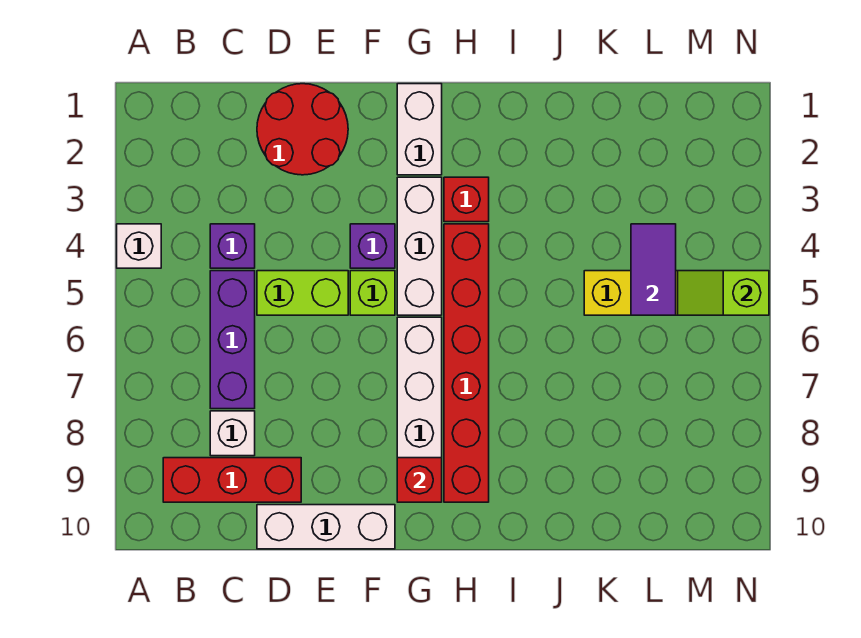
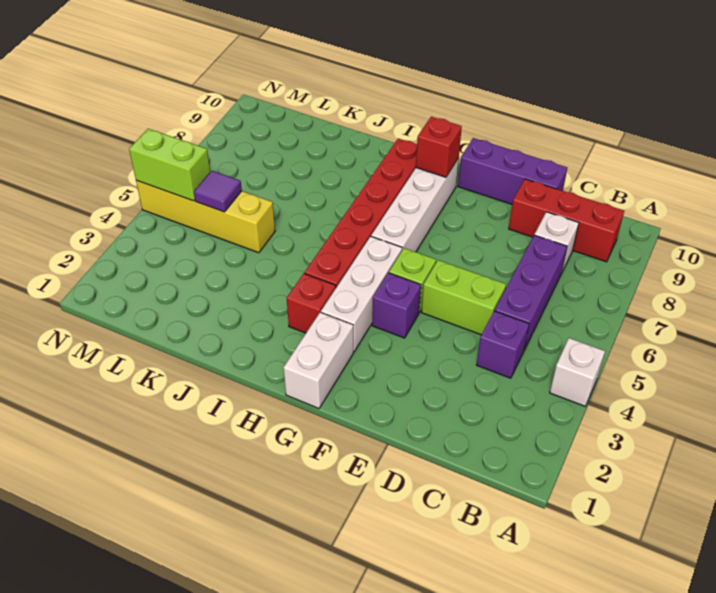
red round brick D1:E2 level 1 -> none
white brick D10:F10 level 1 -> purple brick D10:F10 level 1
purple tile L4:L5 level 2 -> purple tile L5 level 2
lime slope M5:N5 level 2 top N -> lime brick M5:N5 level 2

